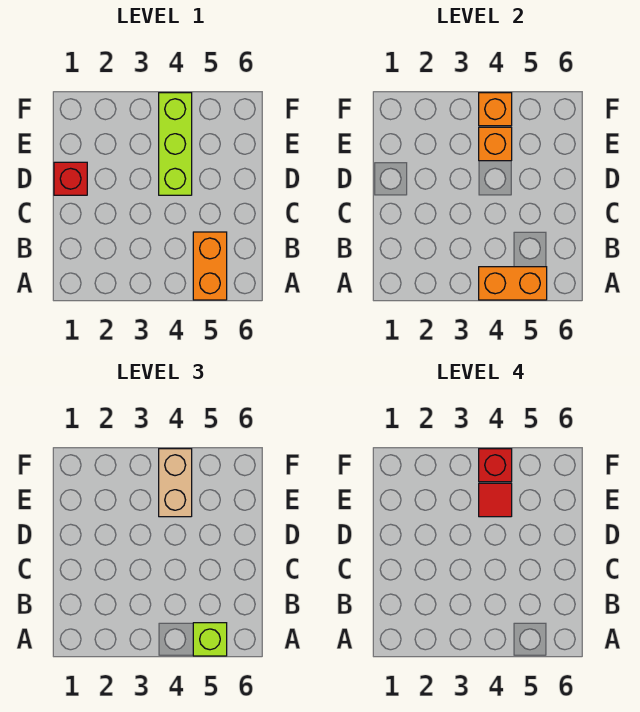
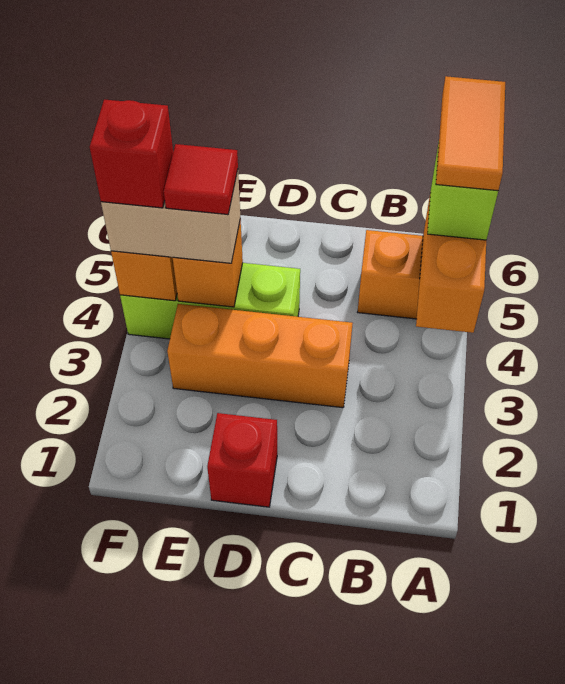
none -> orange tile A5:A6 level 4
none -> orange brick C3:E3 level 1

